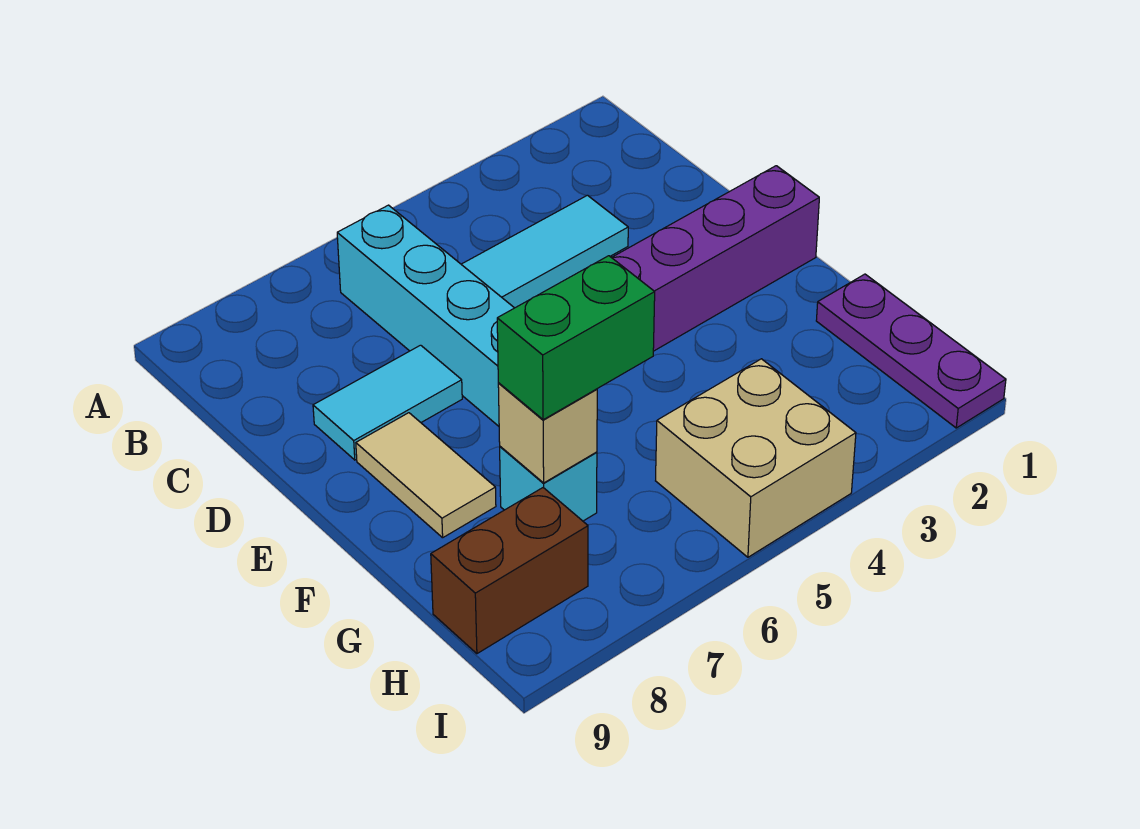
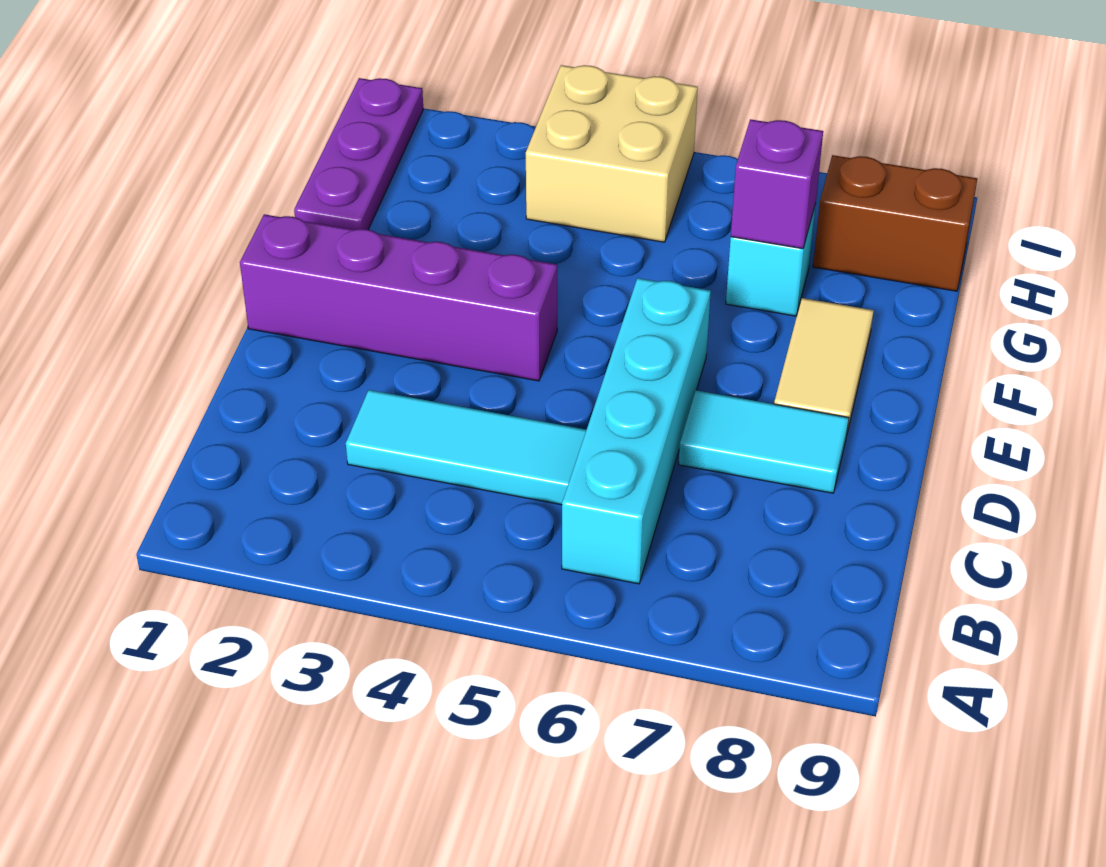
green brick G6:G7 level 3 -> none
tan brick G7 level 2 -> purple brick G7 level 2

